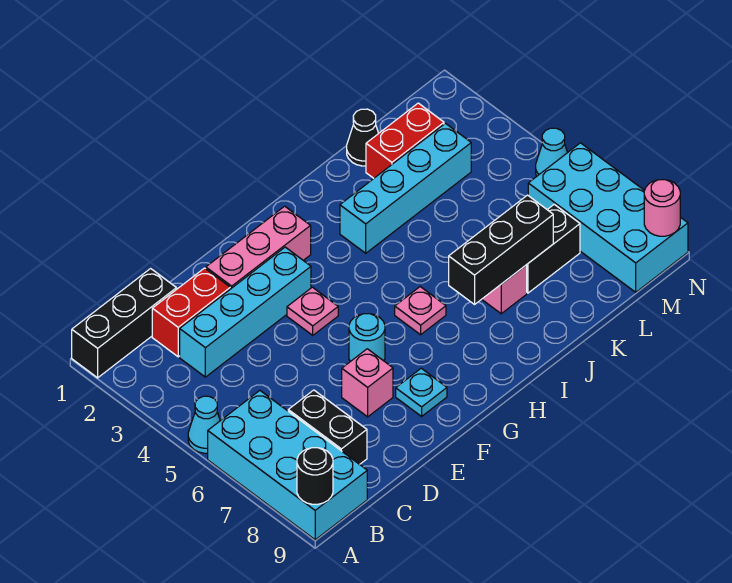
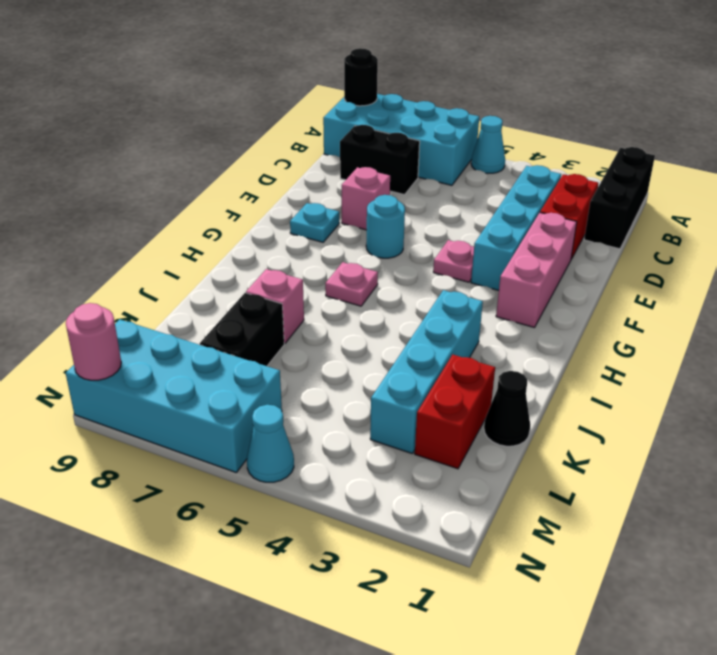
black brick I7:K7 level 2 -> none

